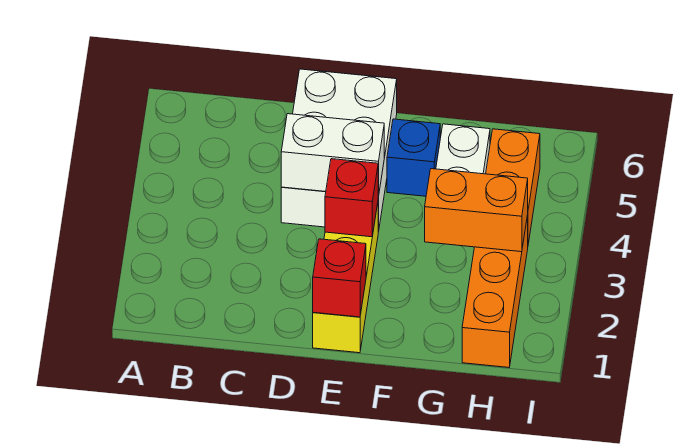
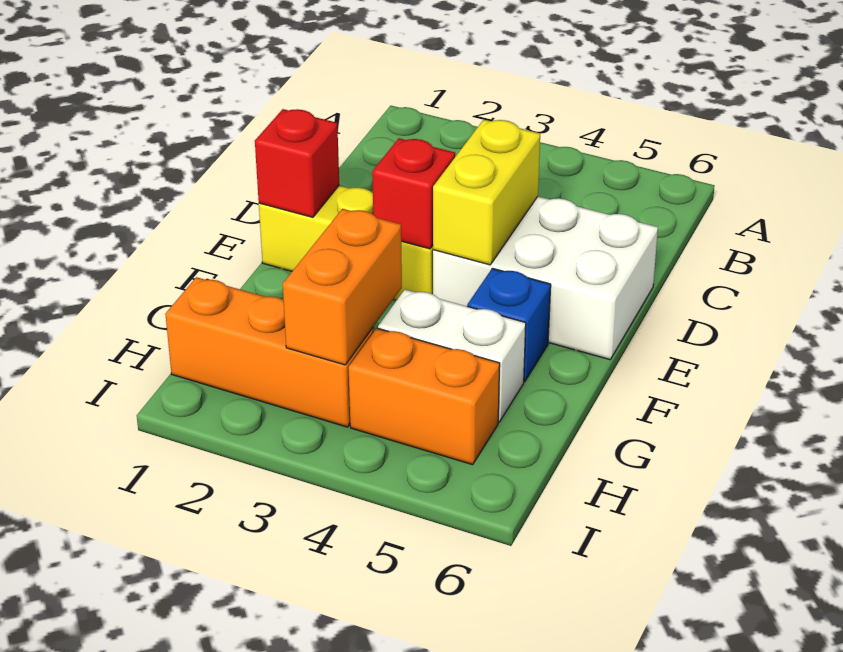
white brick D4:E4 level 2 -> yellow brick D4:E4 level 2

